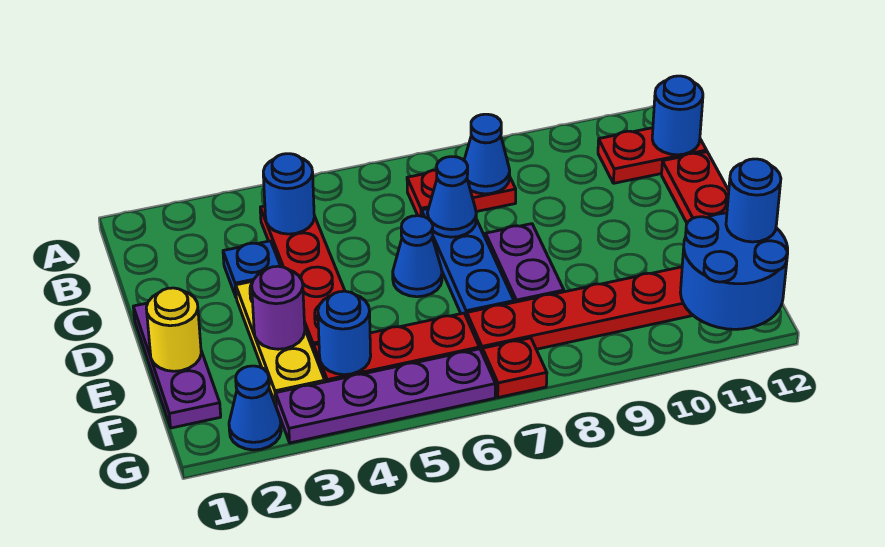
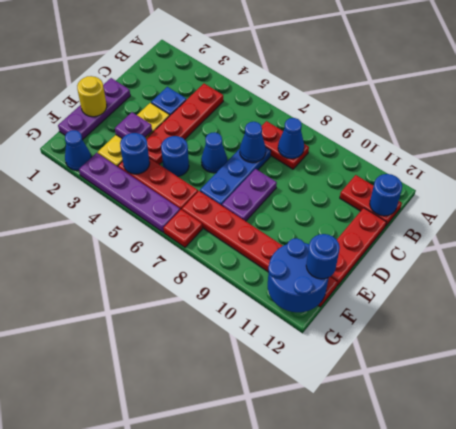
blue round brick B4 level 2 -> blue round brick E5 level 1
purple round brick E3 level 2 -> purple plate E3 level 2

